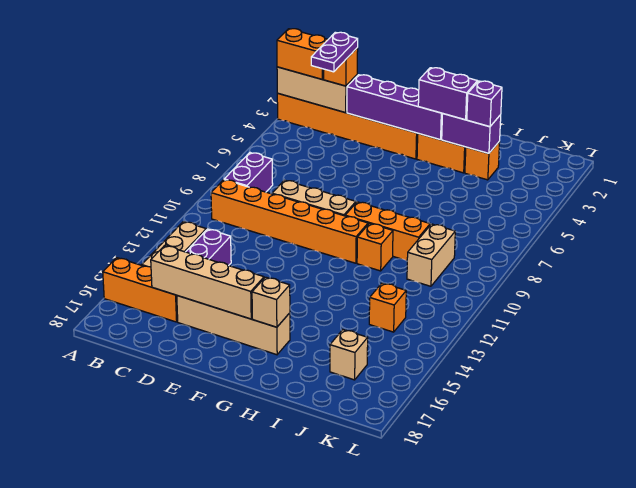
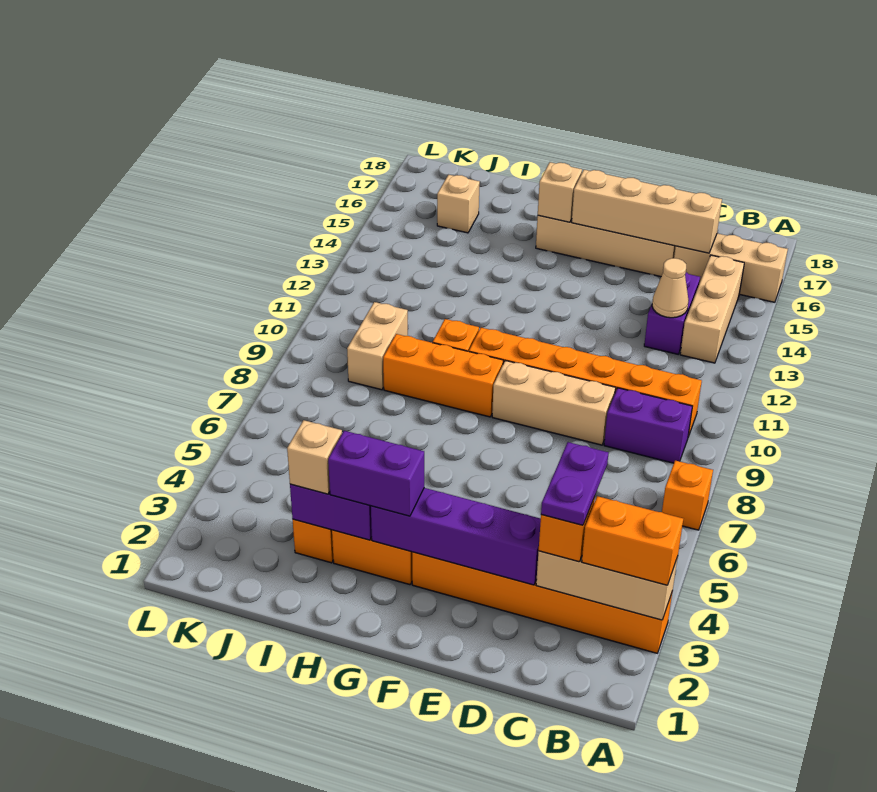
orange brick A16:C16 level 1 -> tan brick A16:C16 level 1
purple brick B8:B9 level 1 -> purple brick B9:C9 level 1
none -> tan cone C13 level 2
purple brick I3 level 3 -> tan brick I3 level 3
orange brick J13 level 1 -> orange brick A7 level 1

